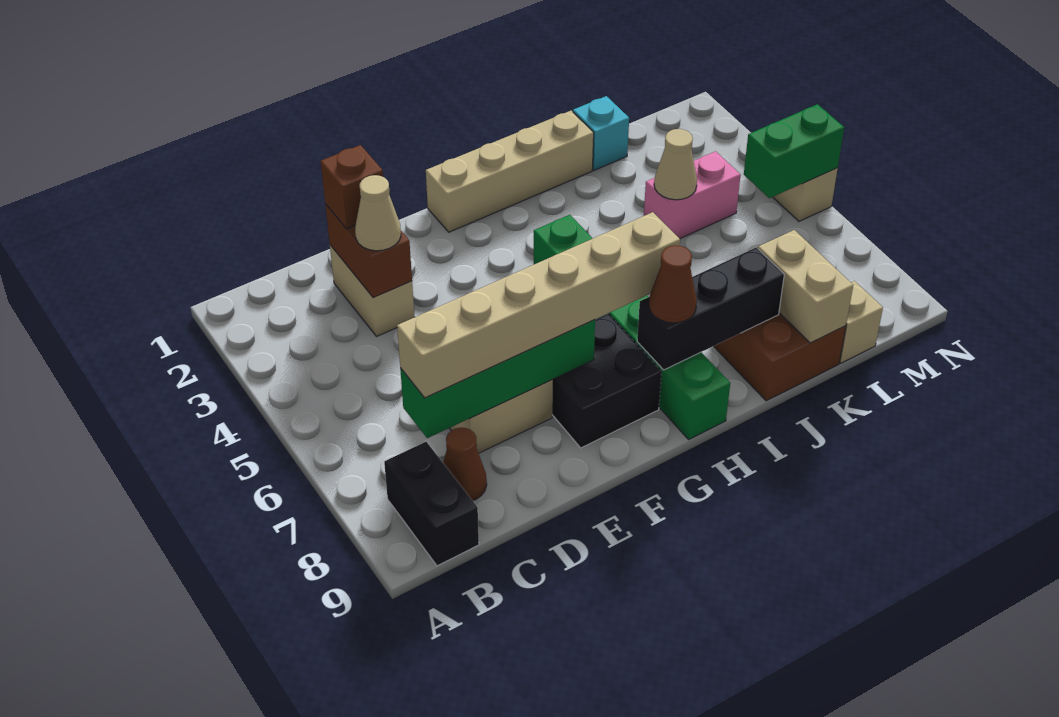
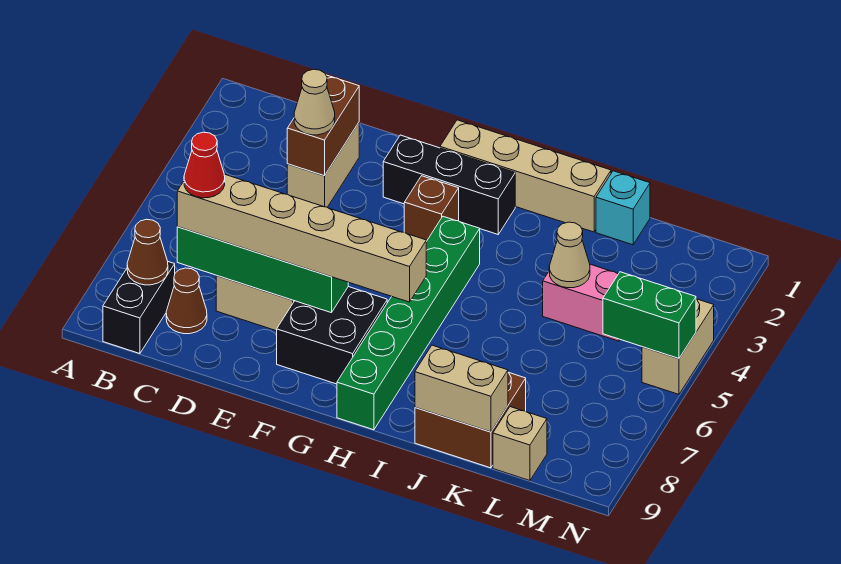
none -> red cone C7 level 4
brown brick D2 level 3 -> brown brick G3 level 1
black brick H8:J8 level 2 -> black brick F2:H2 level 1
brown cone H8 level 3 -> brown cone B8 level 2
tan brick K8:K9 level 2 -> tan brick J9:K9 level 2

